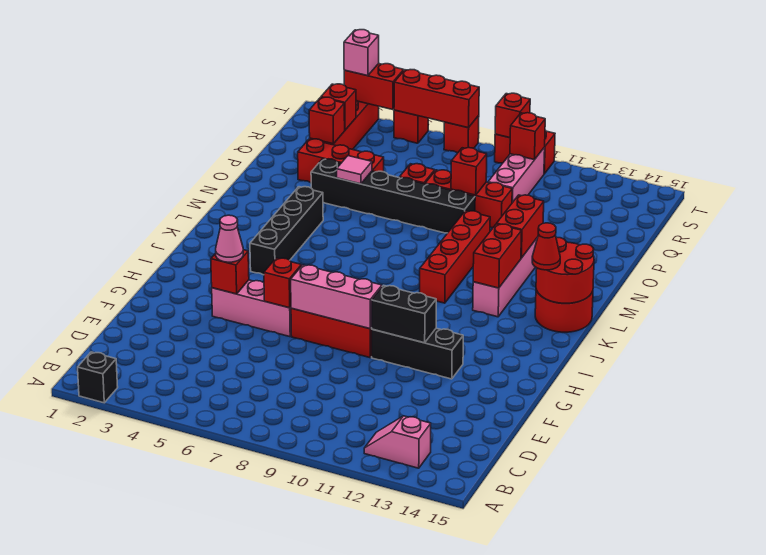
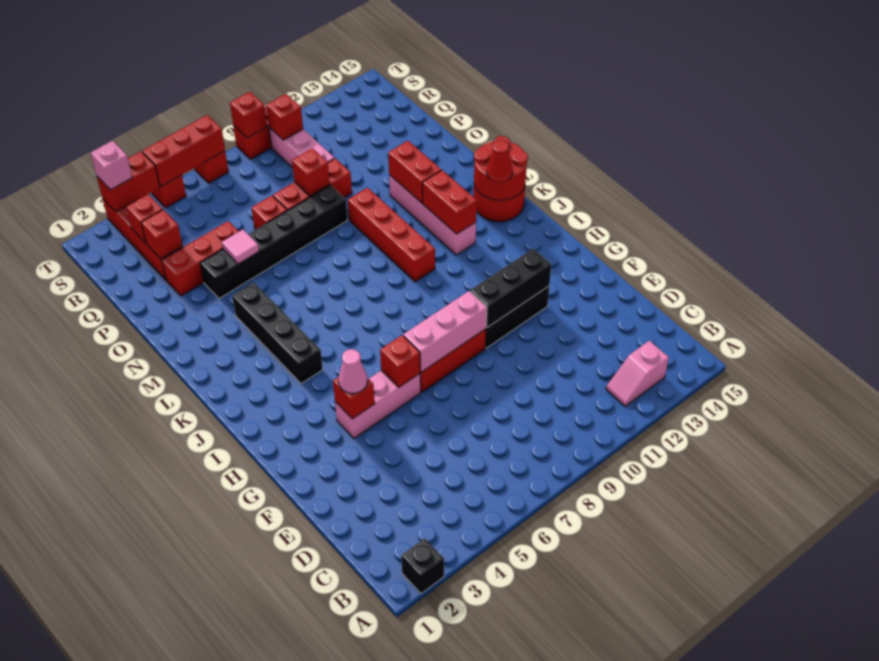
black brick G10:G11 level 2 -> black brick G10:G12 level 2

